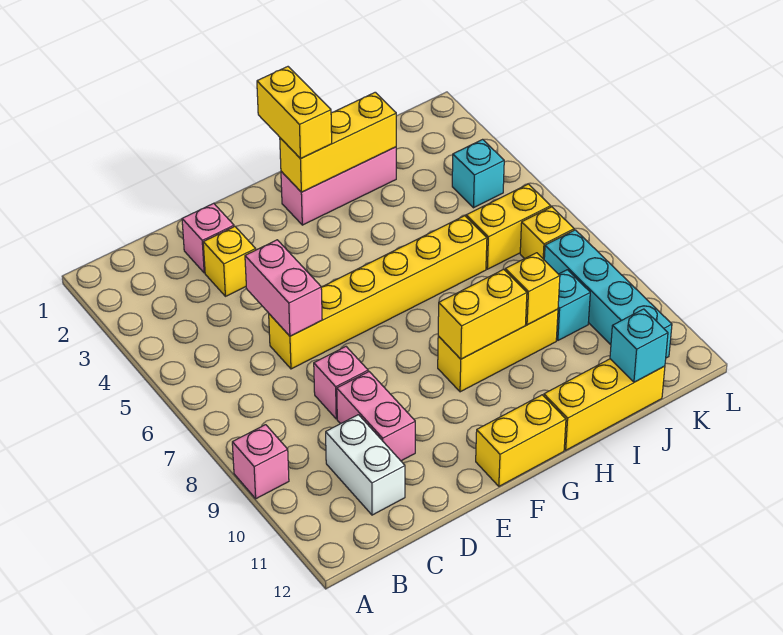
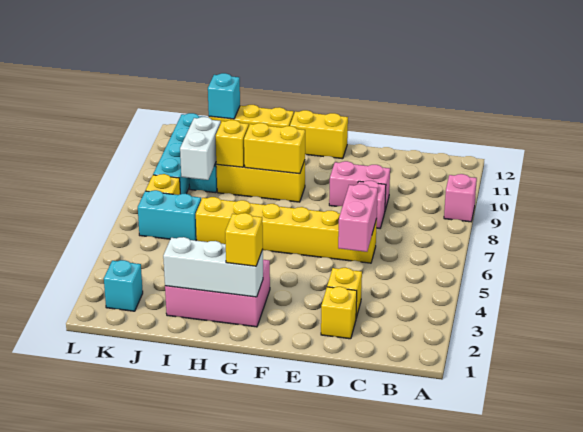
white brick C10:C11 level 1 -> white brick J8:J9 level 2
pink brick D2 level 1 -> yellow brick D2 level 1
pink brick D9:D10 level 1 -> pink brick D9:E9 level 1
yellow brick G1:G2 level 3 -> yellow brick G2 level 3
pink brick G2:I2 level 1 -> pink brick G2:I3 level 1
yellow brick G2:I2 level 2 -> white brick G2:I2 level 2
yellow brick J6:K6 level 1 -> cyan brick J6:K6 level 1
cyan brick K4 level 1 -> cyan brick K2 level 1

